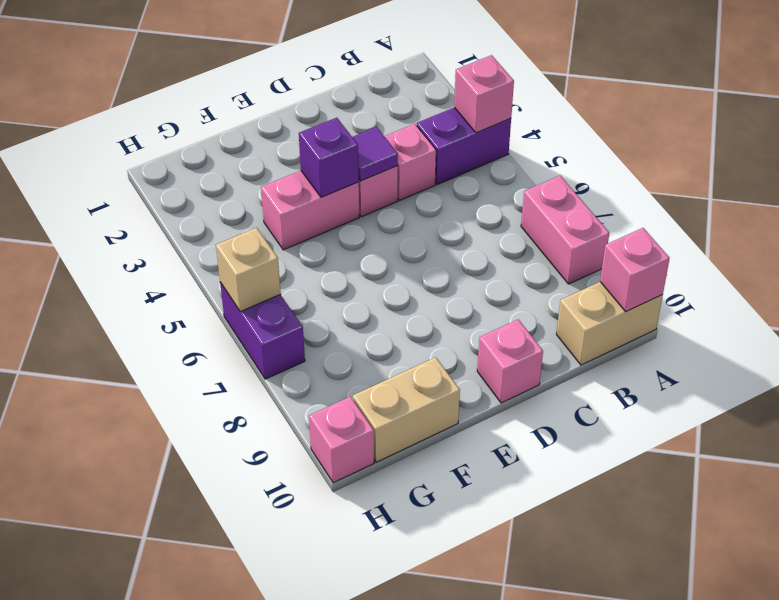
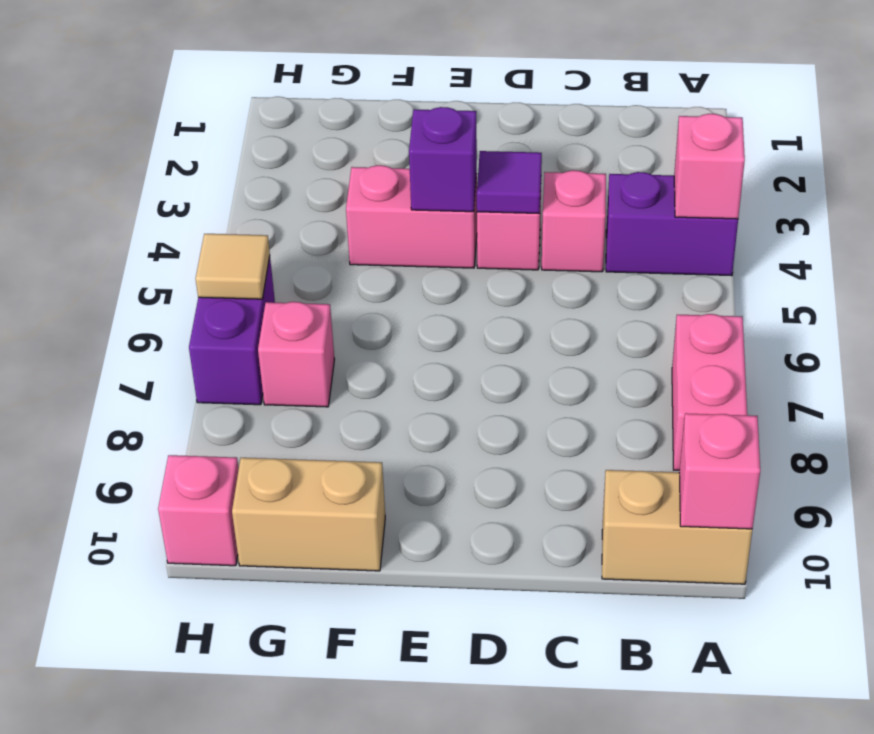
pink brick D10 level 1 -> pink brick G7 level 1
tan brick H6 level 2 -> tan tile H6 level 2

